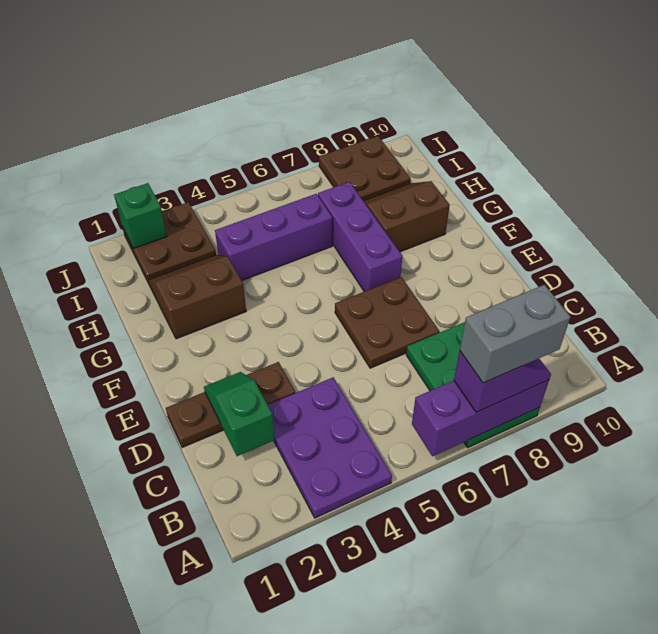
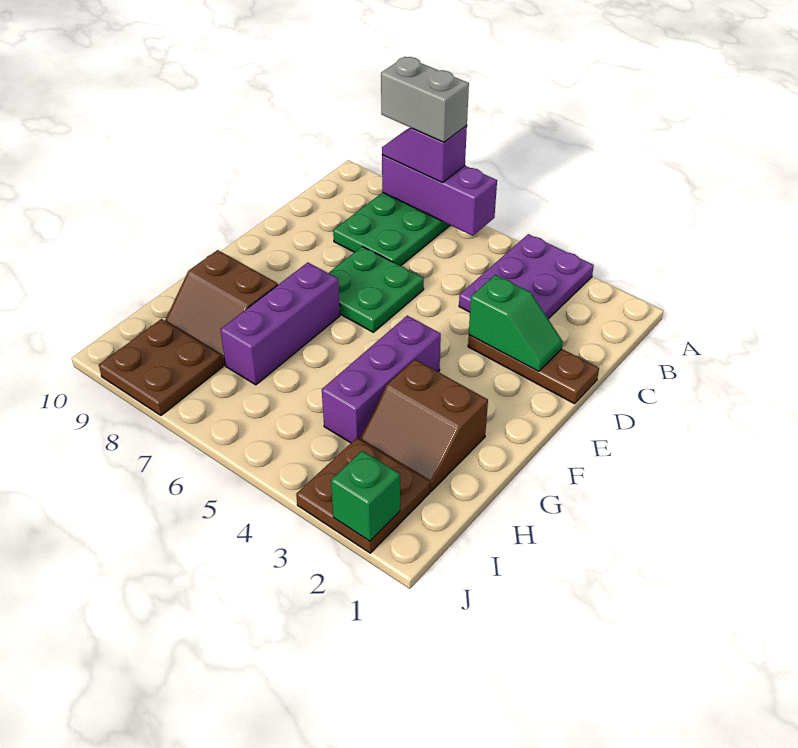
green slope C2:D2 level 2 top C -> green slope D2:D3 level 2 top 3
brown plate D6:E7 level 1 -> green plate D6:E7 level 1
purple brick H4:H6 level 1 -> purple brick F4:H4 level 1

